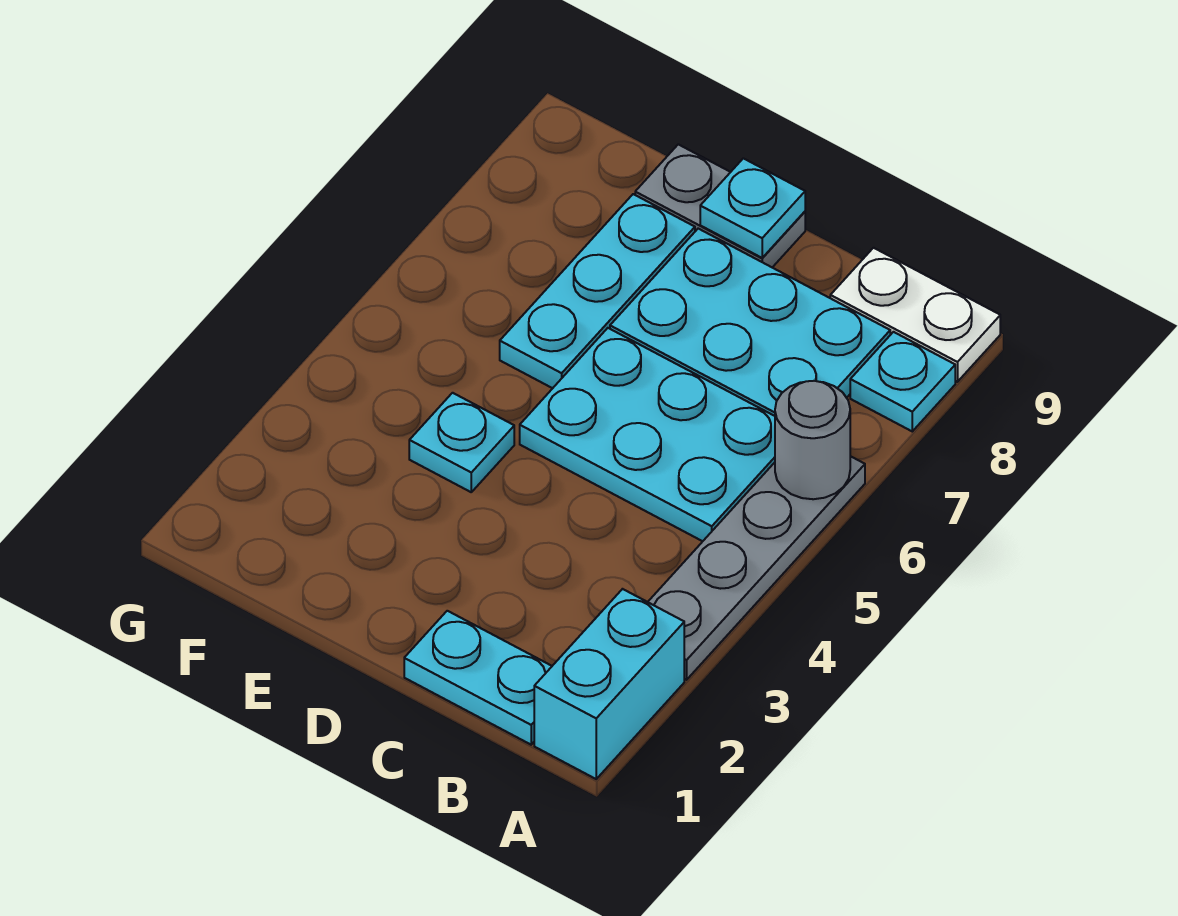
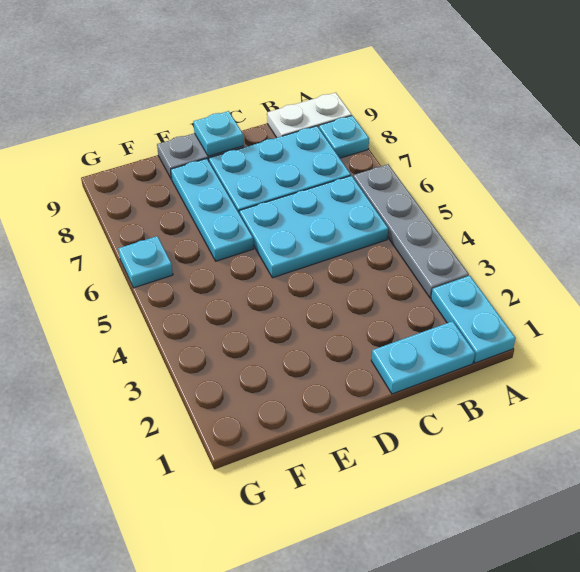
cyan brick A1:A2 level 1 -> cyan plate A1:A2 level 1
grey round brick A6 level 2 -> none
cyan plate E4 level 1 -> cyan plate G6 level 1

